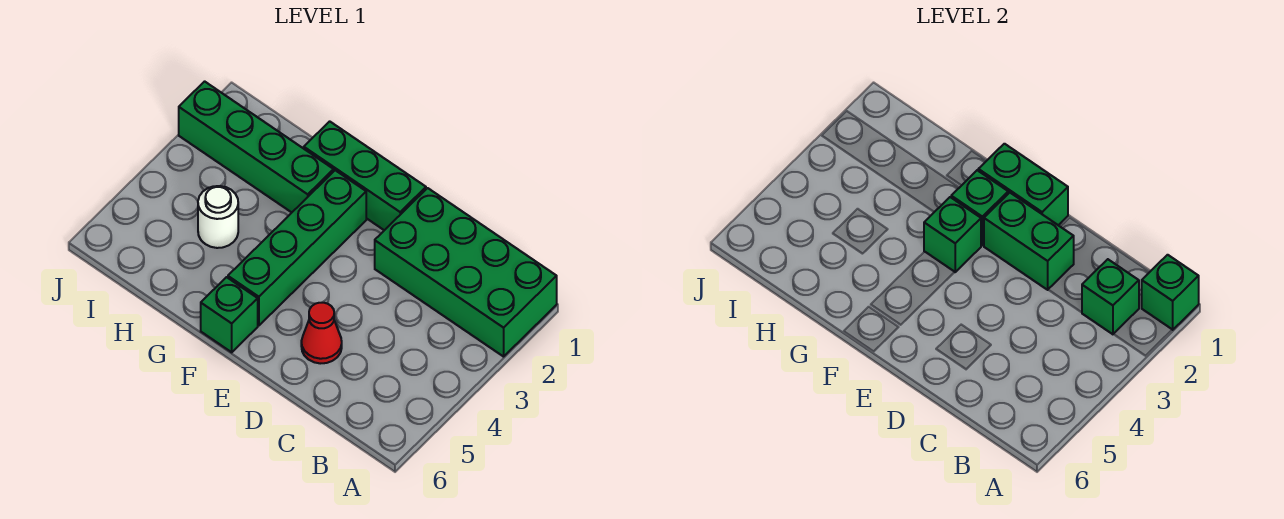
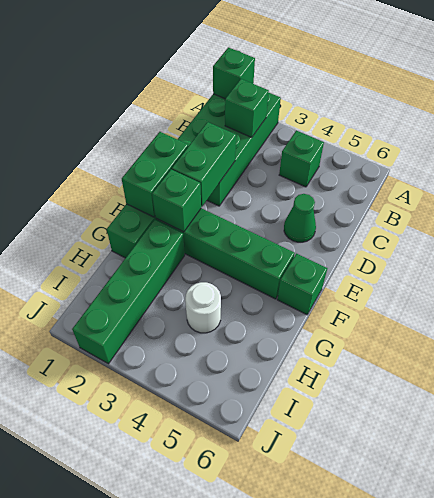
red cone D5 level 1 -> green cone D5 level 1
green brick F3 level 2 -> green brick B4 level 1

